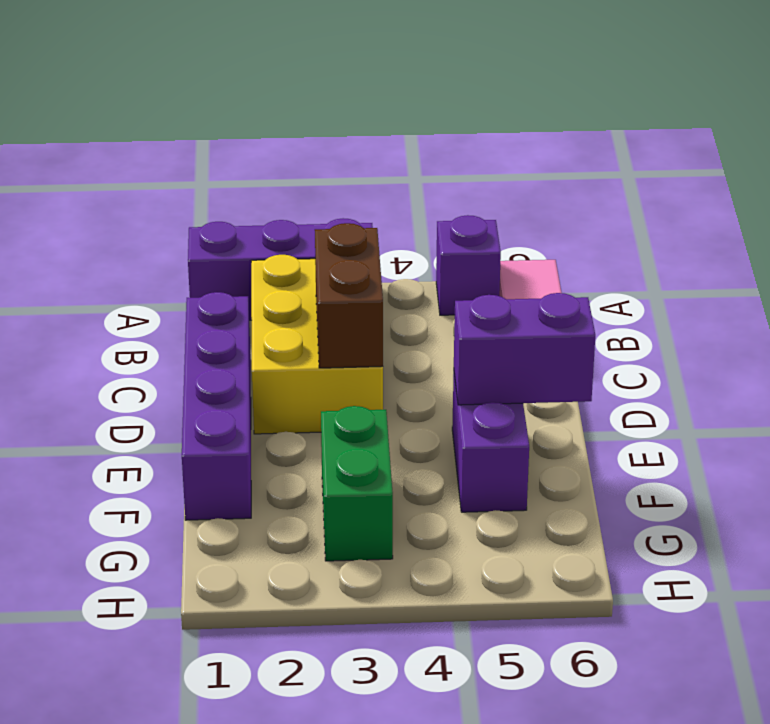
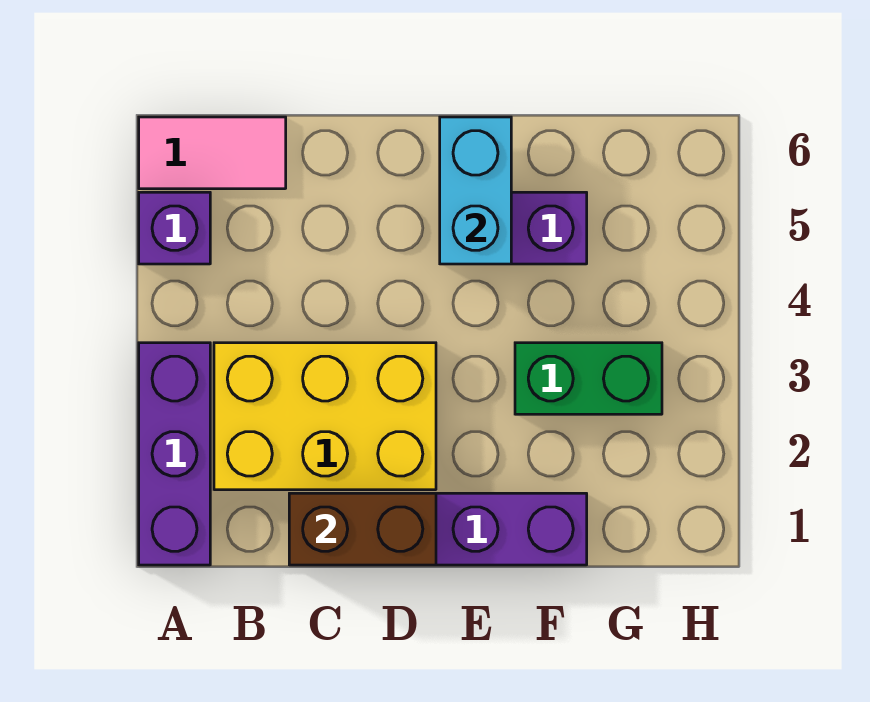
brown brick C3:D3 level 2 -> brown brick C1:D1 level 2
purple brick E5:E6 level 2 -> cyan brick E5:E6 level 2

